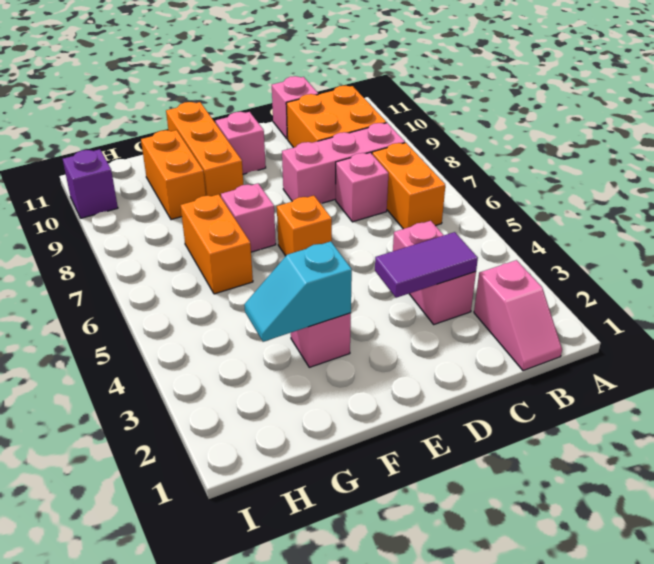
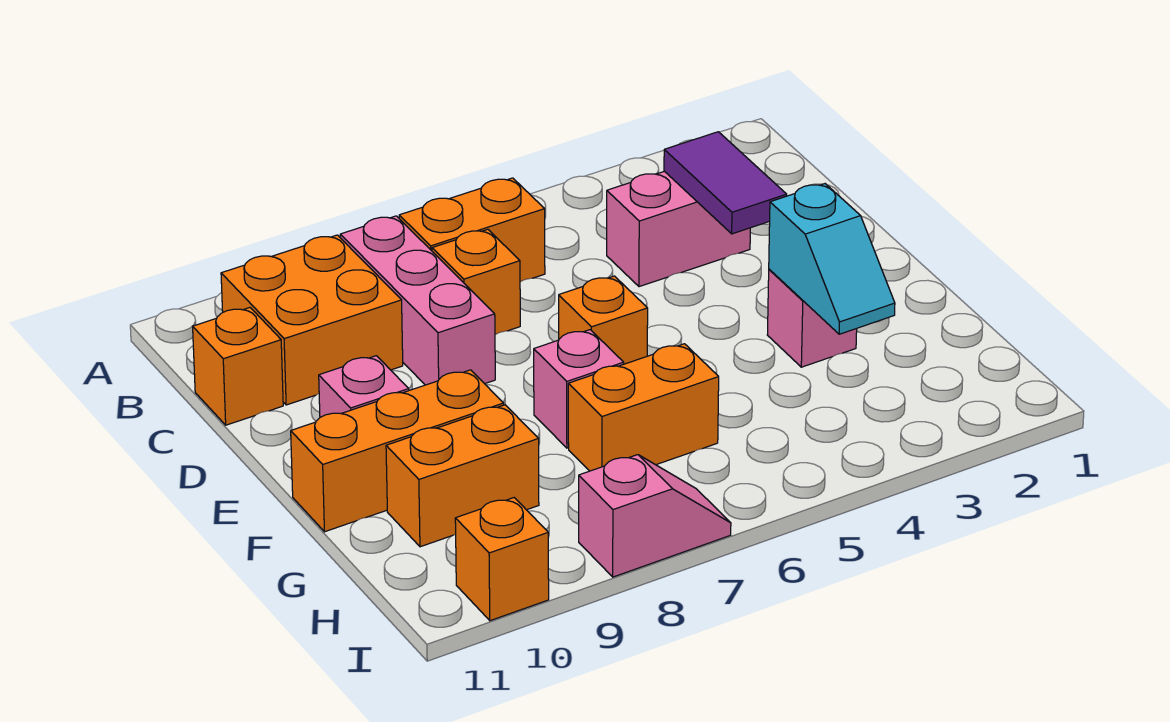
pink slope B1:B2 level 1 top 2 -> pink slope I7:I8 level 1 top 8
pink brick C7 level 1 -> orange brick C7 level 1
pink brick C11 level 1 -> orange brick C11 level 1
purple brick I10 level 1 -> orange brick I10 level 1

